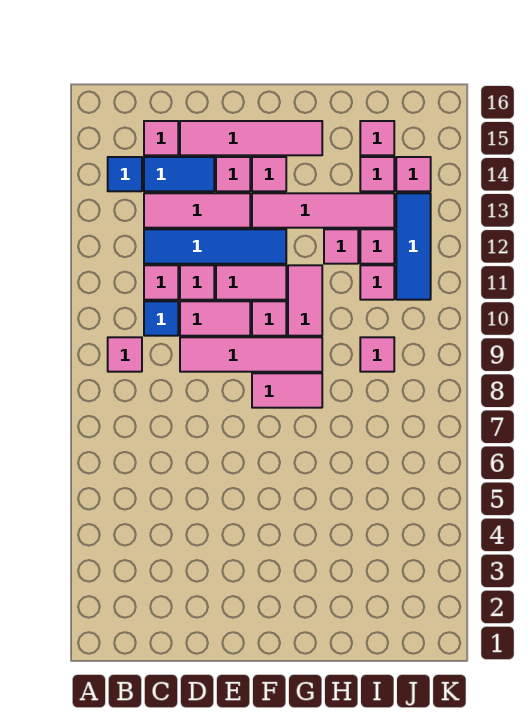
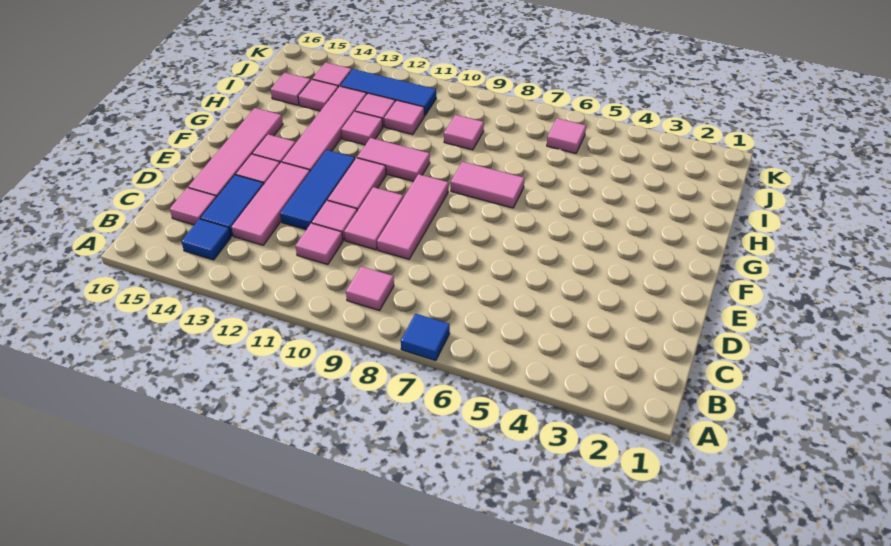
blue tile C10 level 1 -> blue tile A7 level 1
blue tile C12:F12 level 1 -> blue tile D12:F12 level 1
pink tile D9:G9 level 1 -> pink tile D9:F9 level 1
pink tile F8:G8 level 1 -> pink tile G7:G8 level 1
pink tile F10 level 1 -> pink tile J6 level 1

